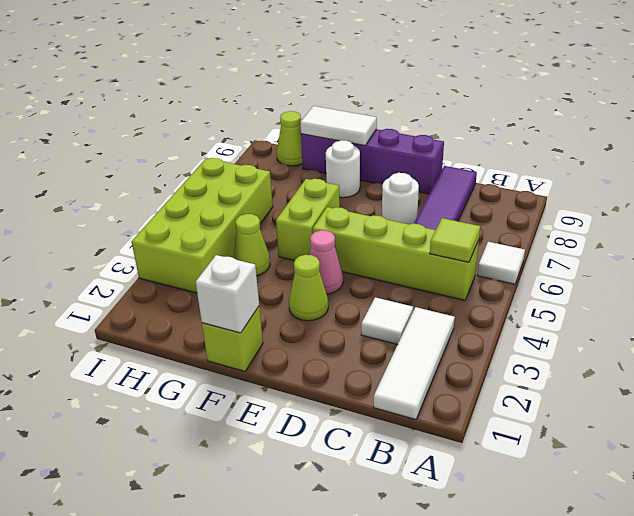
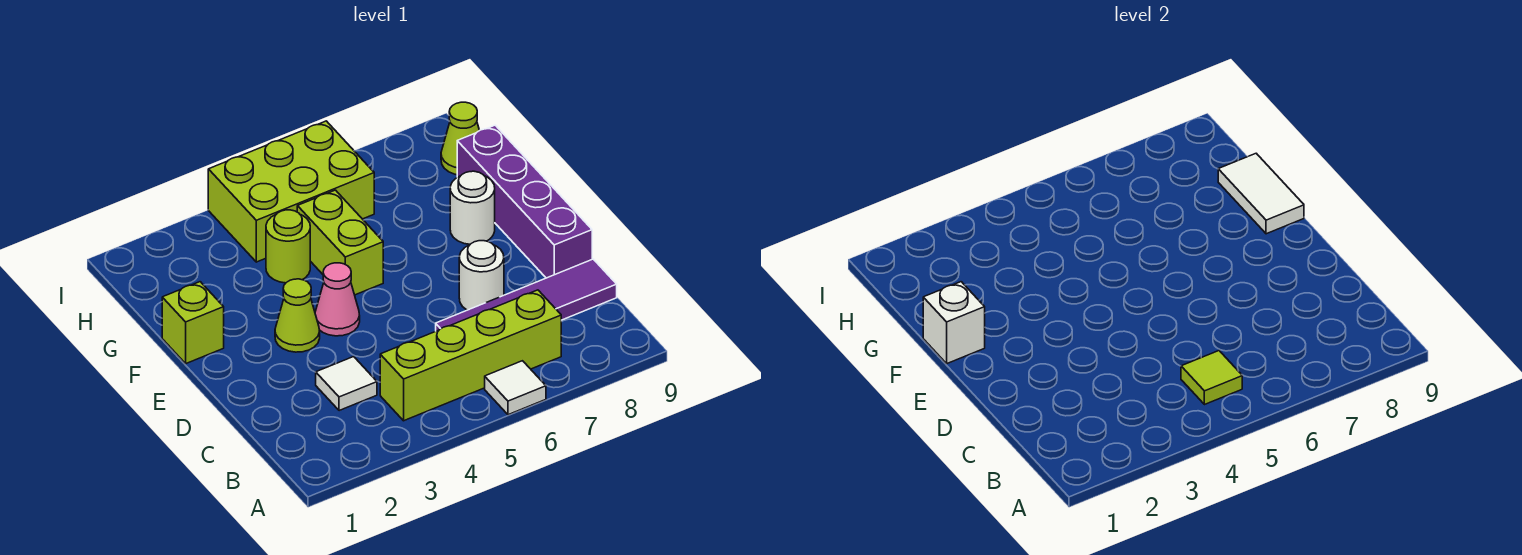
white tile B1:B3 level 1 -> none
lime brick B5:E5 level 1 -> lime brick B4:B7 level 1
lime brick F5:F6 level 1 -> lime brick F5:G5 level 1
lime cone G4 level 1 -> lime round brick G4 level 1
lime brick H3:I6 level 1 -> lime brick H4:I6 level 1

